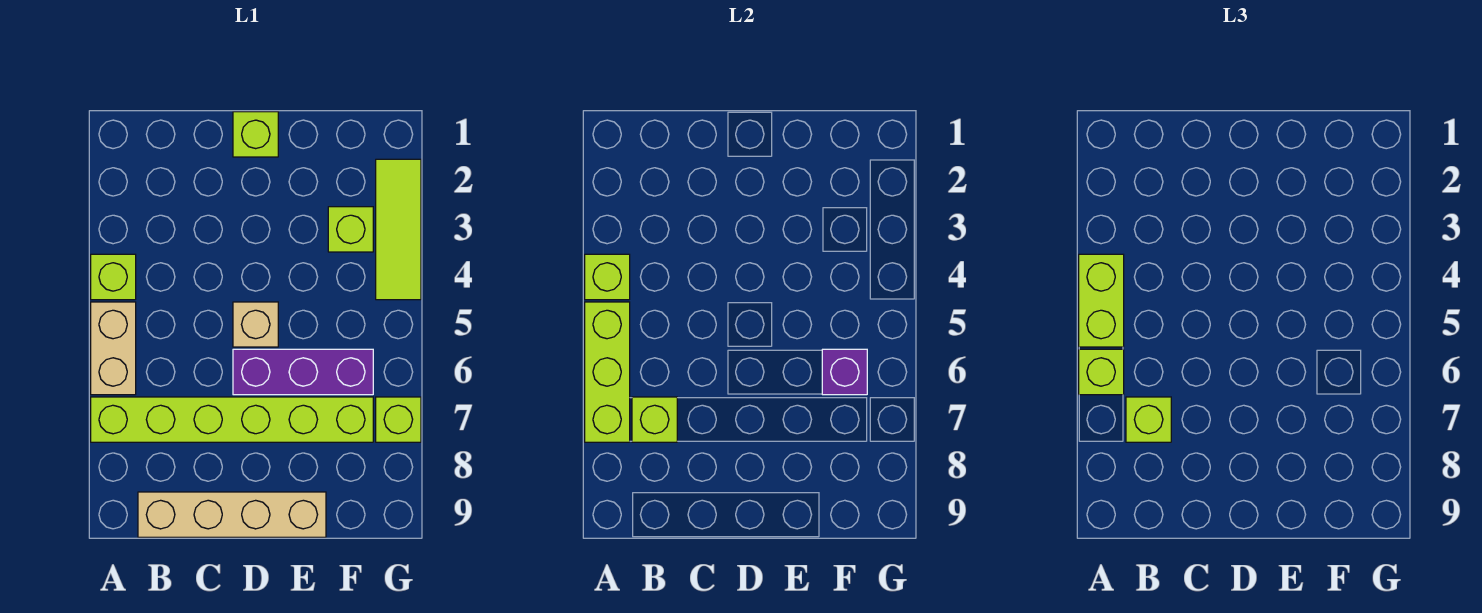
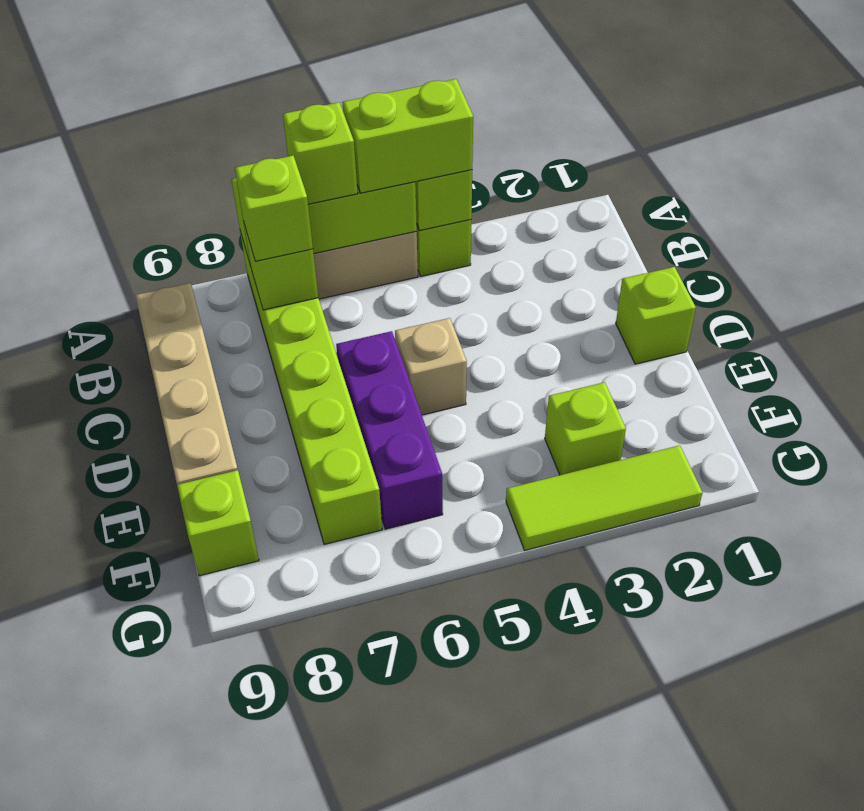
purple brick F6 level 2 -> none
lime brick G7 level 1 -> lime brick F9 level 1

